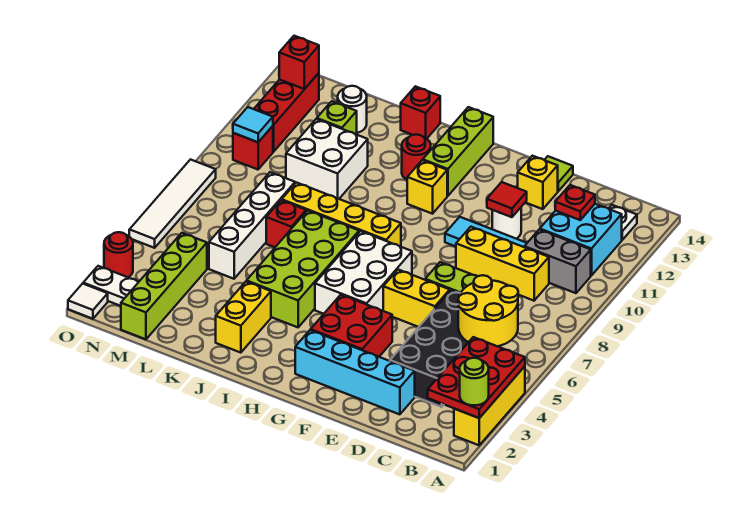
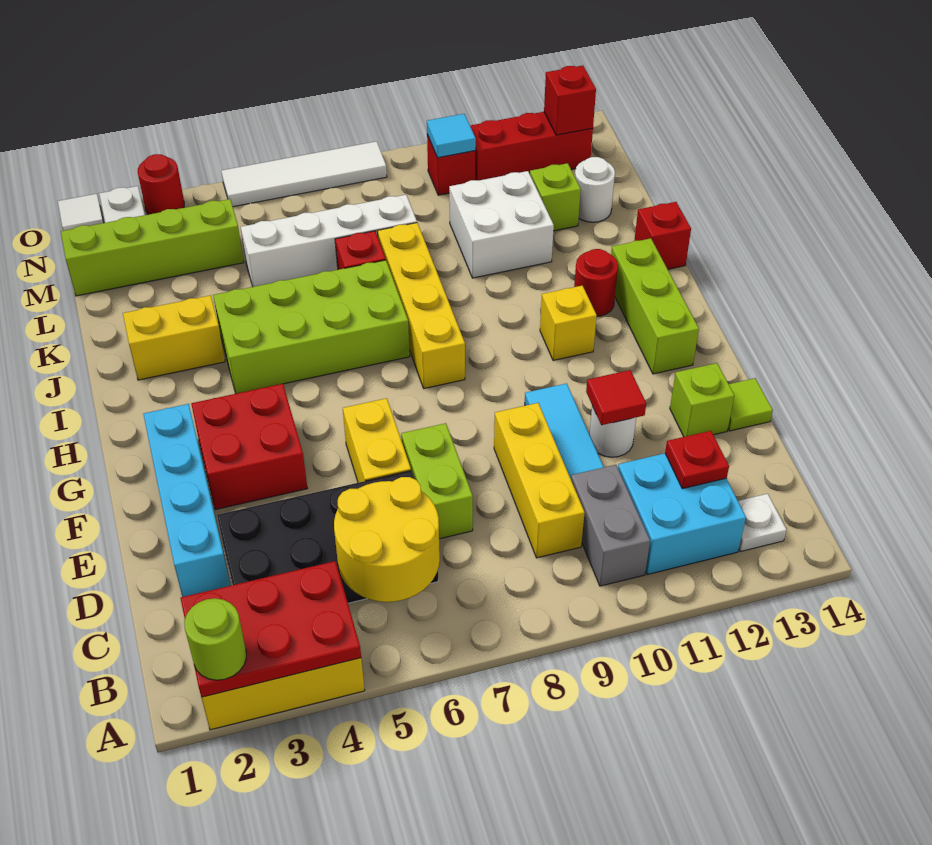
yellow brick E13 level 1 -> lime brick E13 level 1
white brick G5:H7 level 1 -> none
lime brick H12:H14 level 1 -> lime brick G13:I13 level 1

